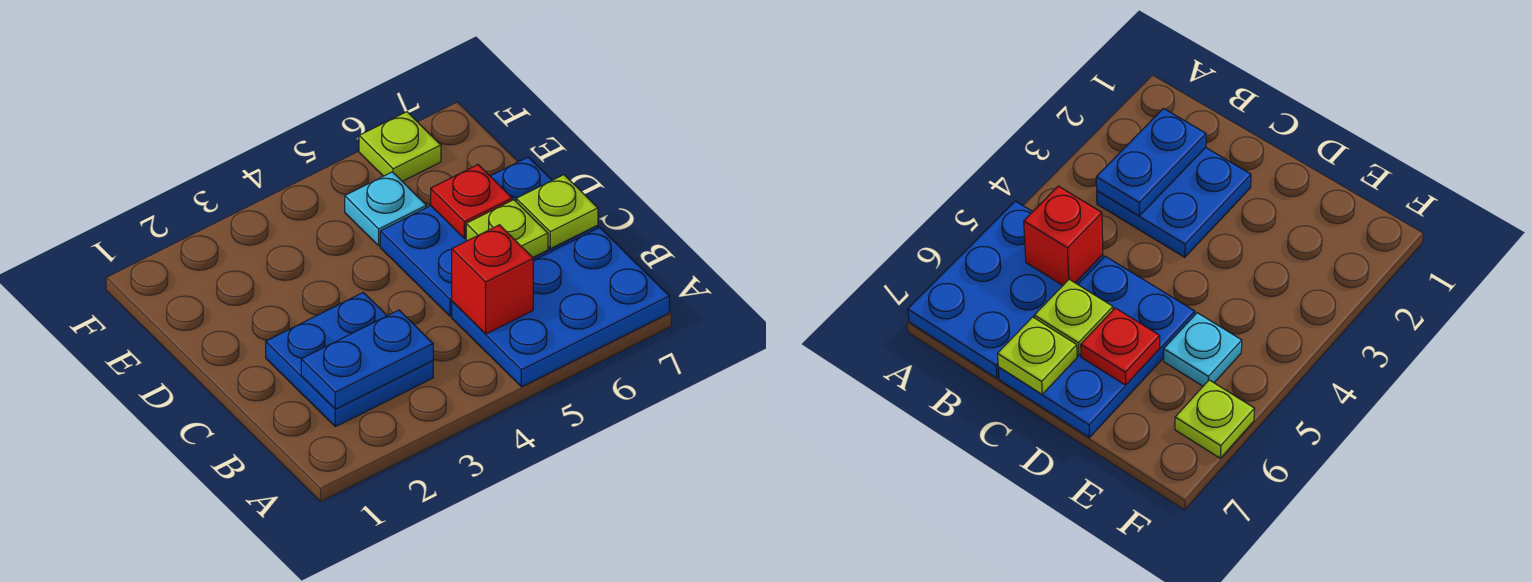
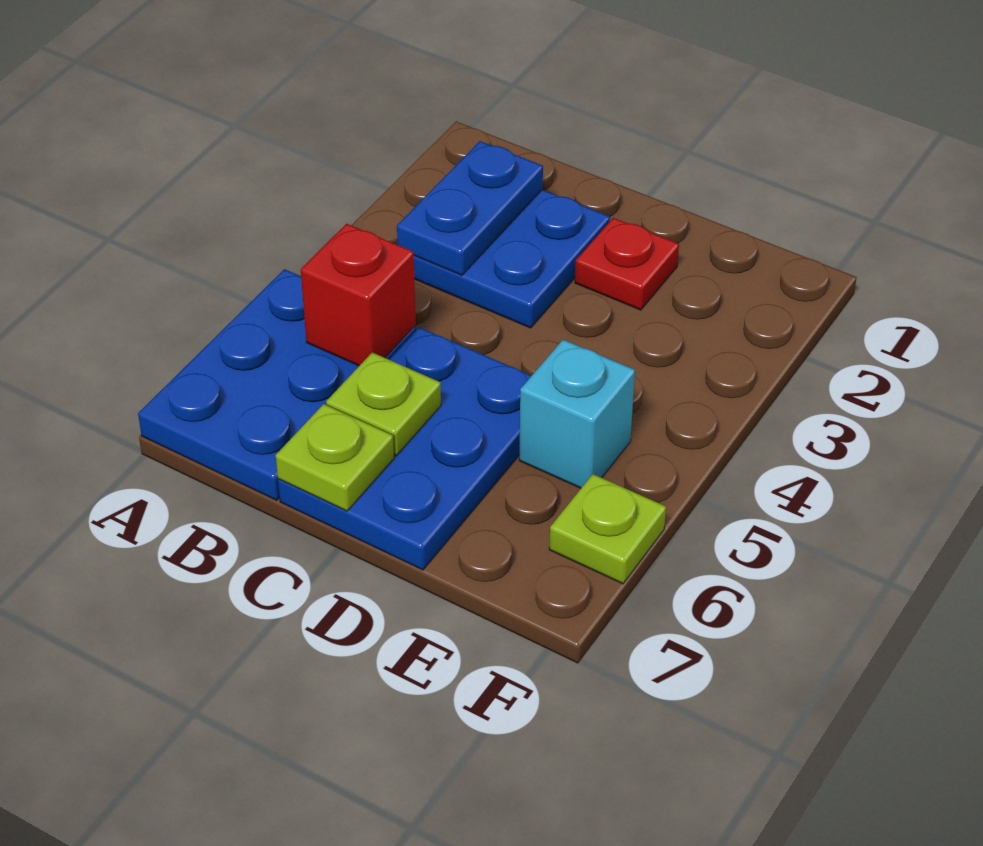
red plate D6 level 2 -> red plate D2 level 1
cyan plate E5 level 1 -> cyan brick E5 level 1

